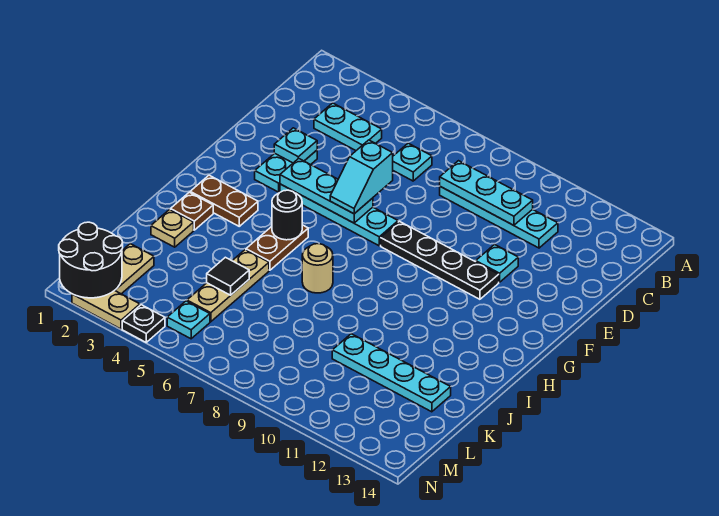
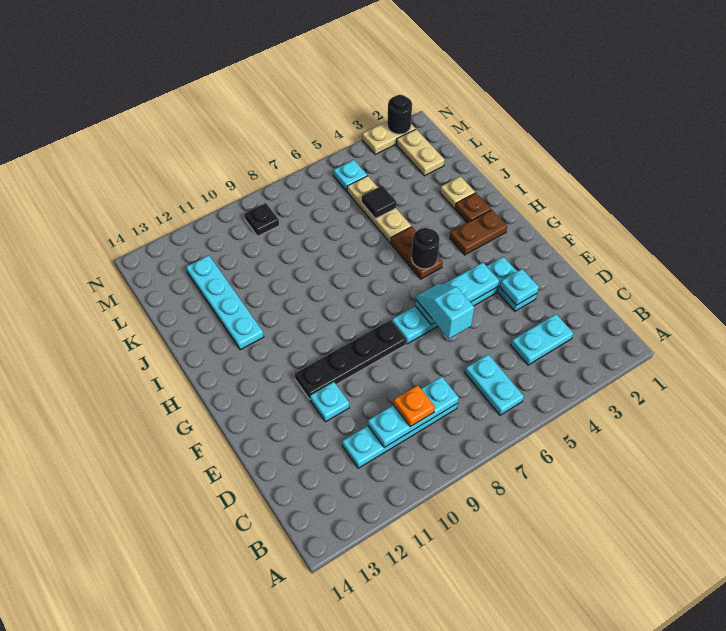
cyan plate C6 level 1 -> cyan plate B6:C6 level 1
none -> orange plate C9 level 3
tan round brick I7 level 1 -> none
cyan plate K10:K13 level 1 -> cyan plate I12:L12 level 1
black round brick M1:N2 level 2 -> black round brick N2 level 2
black plate N4 level 1 -> black plate M9 level 1

